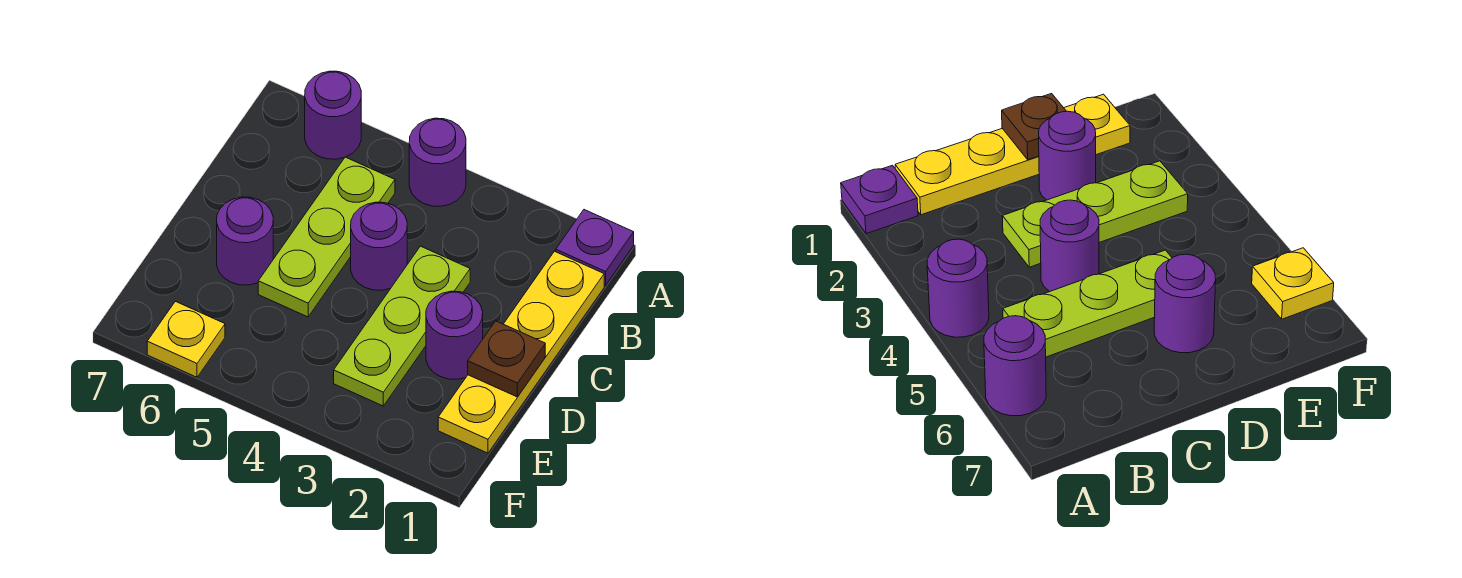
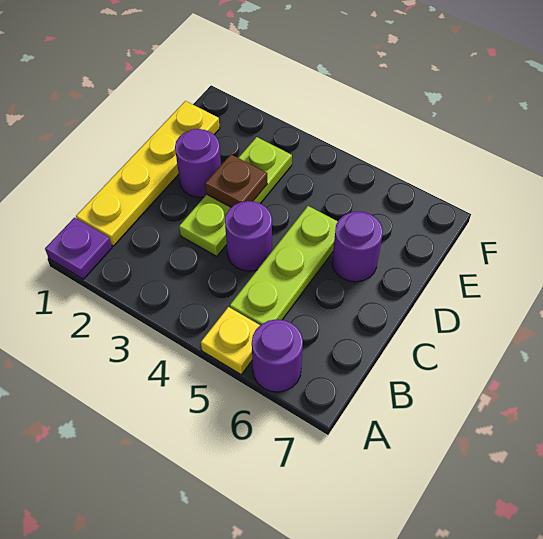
purple round brick A4 level 1 -> none
brown plate D1 level 2 -> brown plate D3 level 2
yellow plate F6 level 1 -> yellow plate A5 level 1

